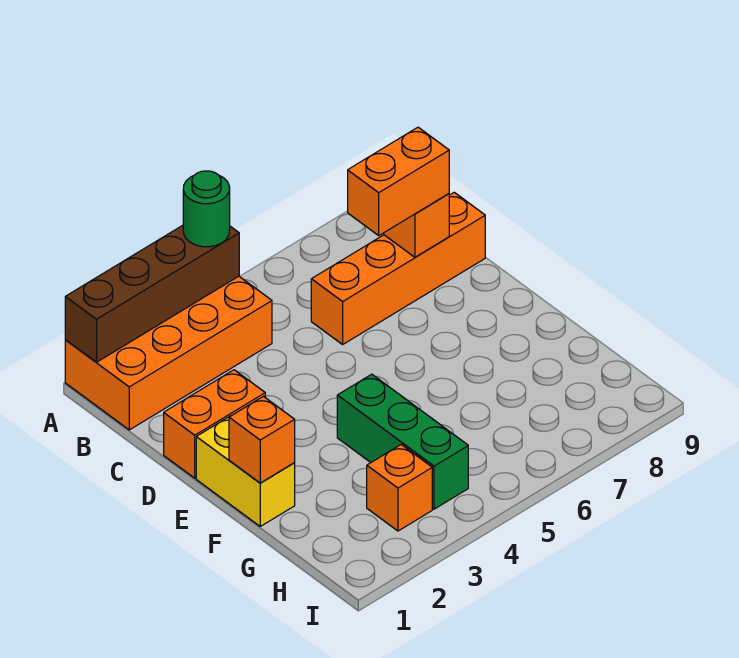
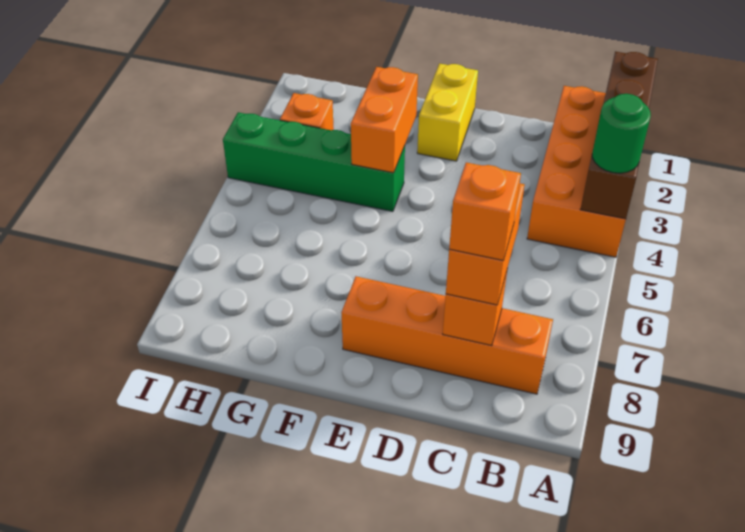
orange brick C6:C9 level 1 -> orange brick B8:E8 level 1
orange brick D1:D2 level 1 -> orange brick F3:F4 level 2
yellow brick E1:F1 level 1 -> yellow brick E1:E2 level 1
orange brick F1 level 2 -> orange brick C8 level 4
green brick F4:H4 level 1 -> green brick F4:I4 level 1

